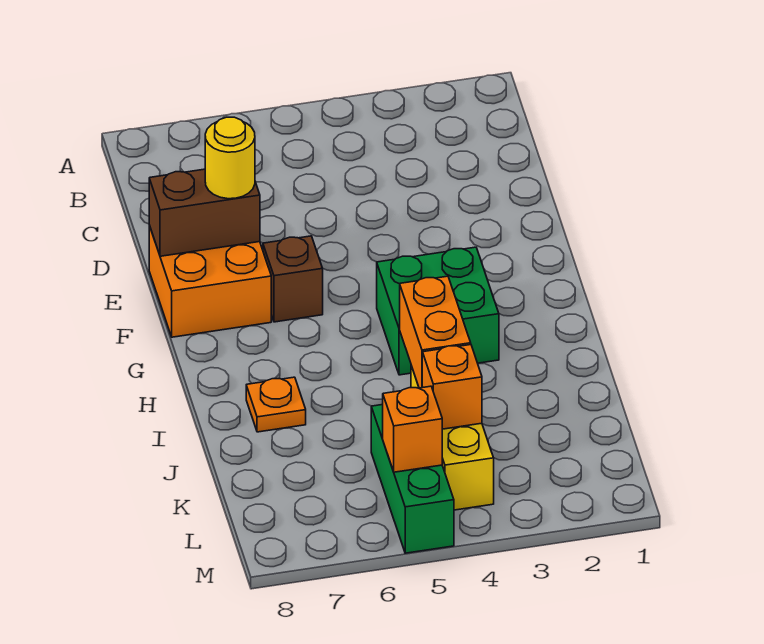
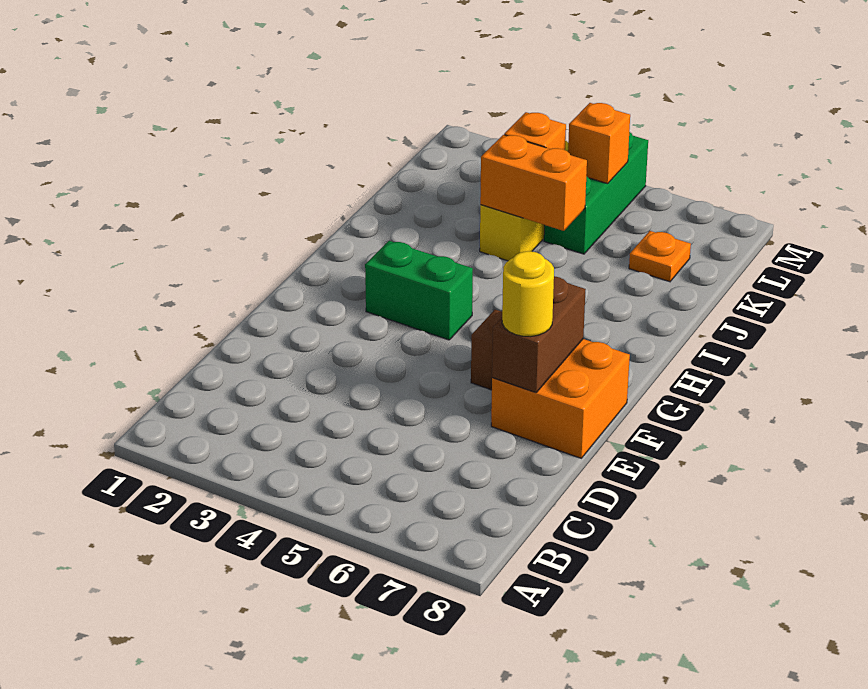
brown brick E7:E8 level 2 -> brown brick E7:F7 level 2
green brick G3:H4 level 1 -> green brick G3:G4 level 1
orange brick I4:J4 level 2 -> orange brick J4:J5 level 2
orange plate I7 level 1 -> orange plate K7 level 1

